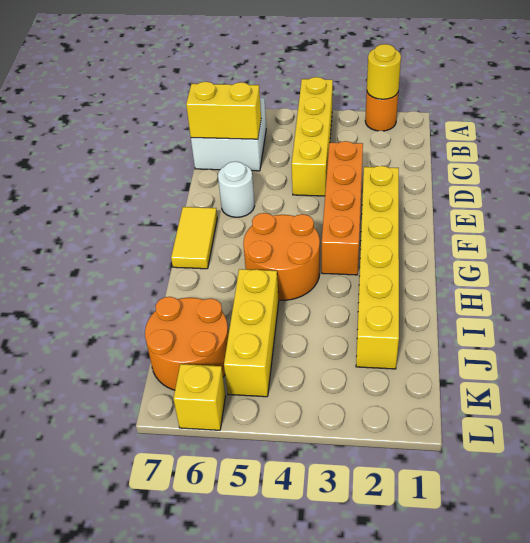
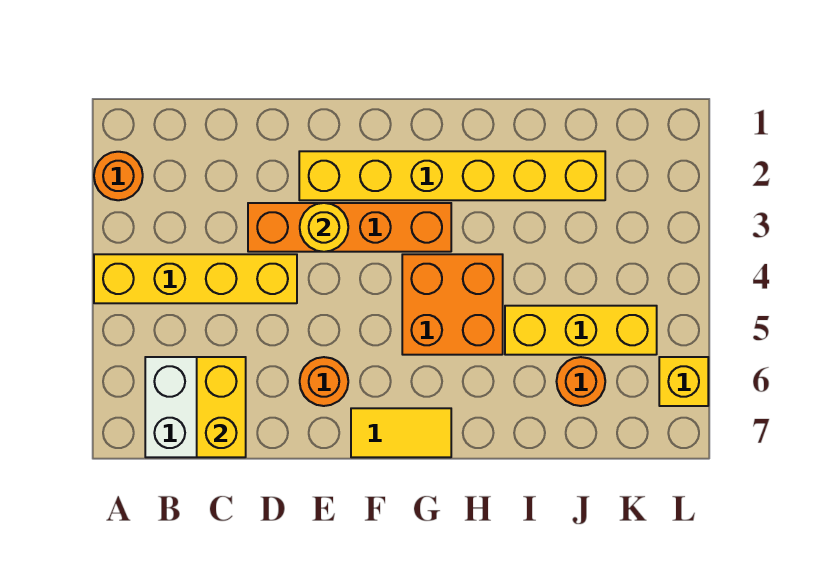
yellow round brick A2 level 2 -> yellow round brick E3 level 2
white round brick E6 level 1 -> orange round brick E6 level 1
orange round brick G4:H5 level 1 -> orange brick G4:H5 level 1
orange round brick J6:K7 level 1 -> orange round brick J6 level 1

